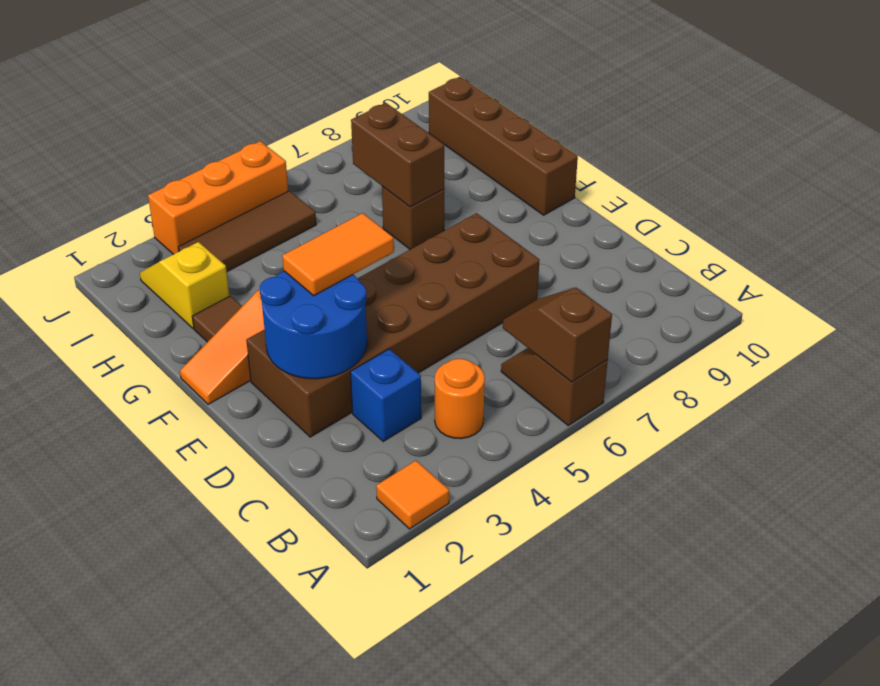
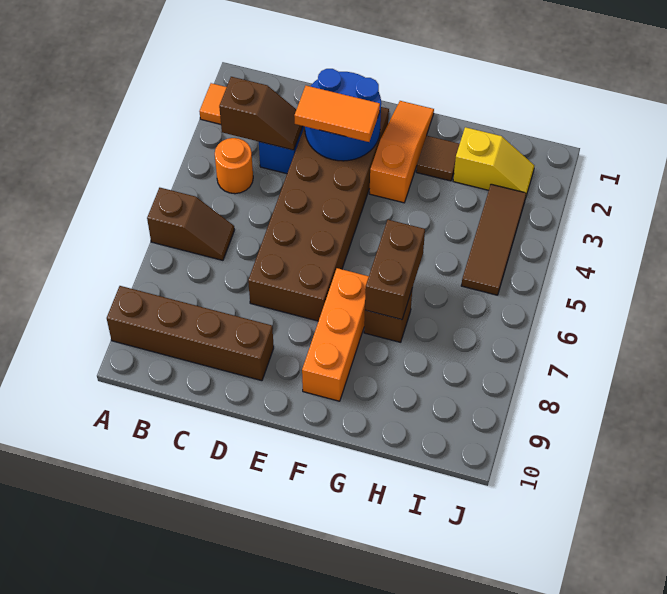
brown slope A6:B6 level 2 top A -> brown slope B3:C3 level 2 top B
orange tile E3:E4 level 3 -> orange tile D3:E3 level 3
brown brick F10:I10 level 1 -> brown brick A9:D9 level 1
brown brick G7:H7 level 2 -> brown brick G6:G7 level 2
orange brick J3:J5 level 1 -> orange brick F7:F9 level 1

